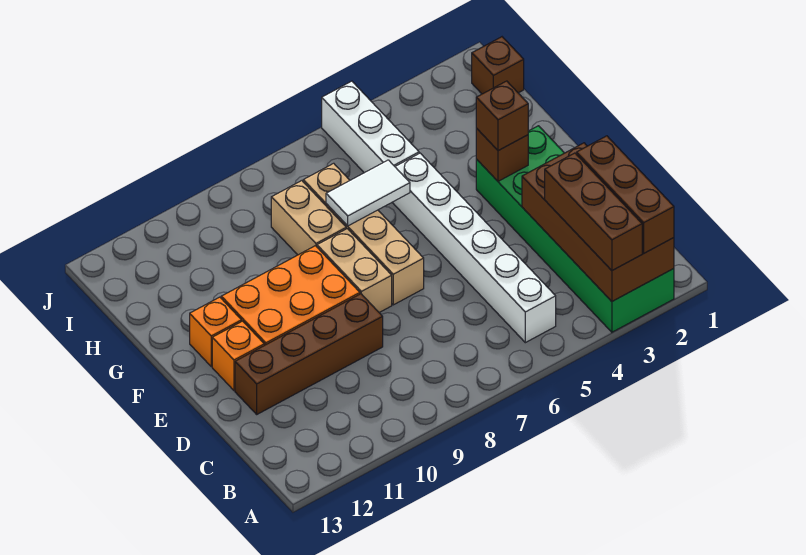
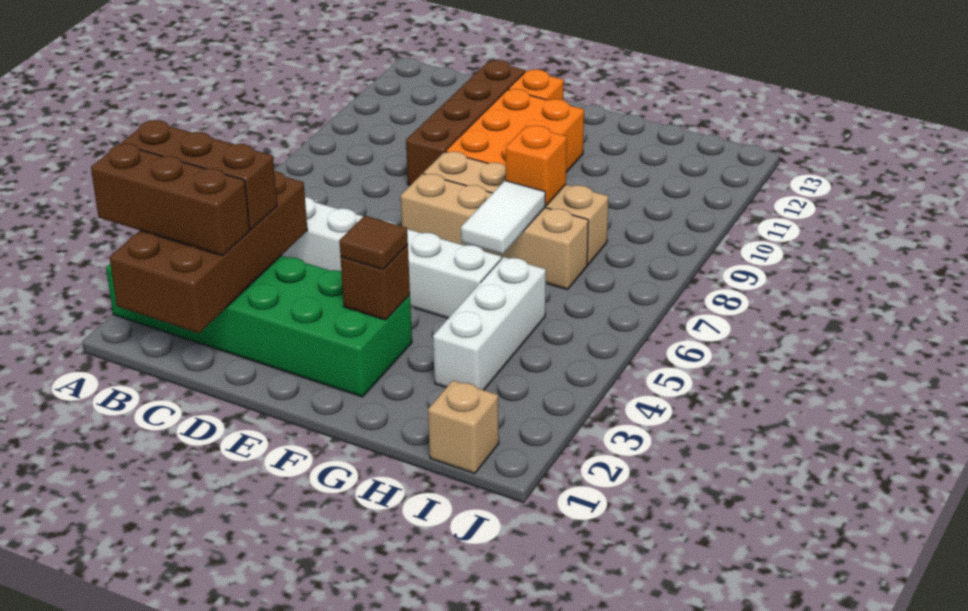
brown brick A2:D3 level 2 -> brown brick B1:C4 level 2
brown brick F3 level 3 -> brown tile F3 level 3
orange brick F12 level 1 -> orange brick G8 level 2
white brick H5:J5 level 1 -> white brick H3:H5 level 1
brown brick I1 level 1 -> tan brick I1 level 1

